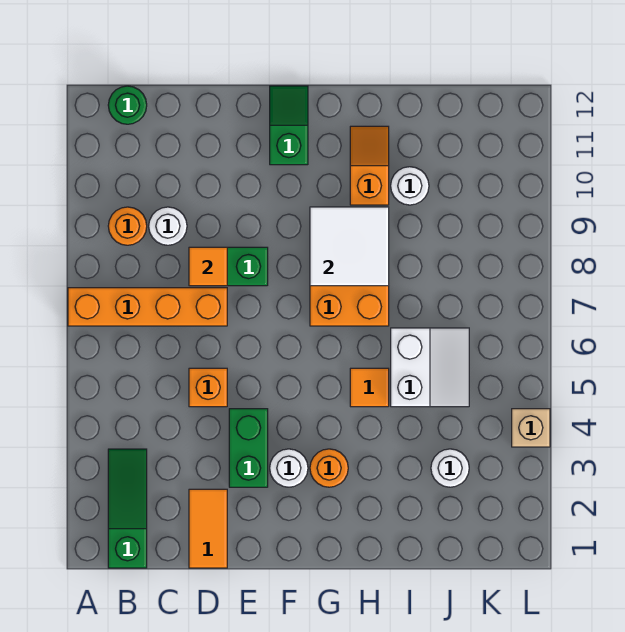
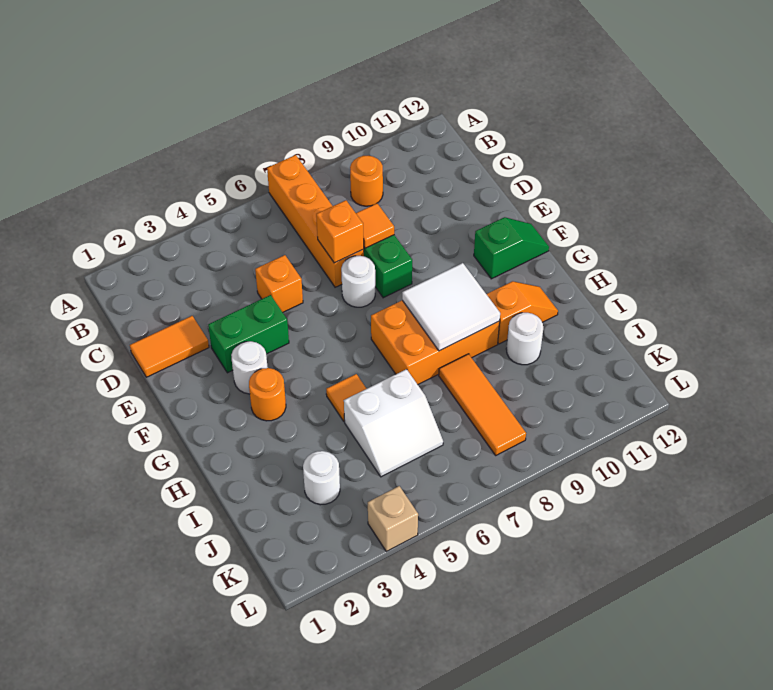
green slope B1:B3 level 1 top 1 -> none
green round brick B12 level 1 -> none
white round brick C9 level 1 -> white round brick E7 level 1
none -> orange brick D7 level 2
none -> orange tile I8:K8 level 1

